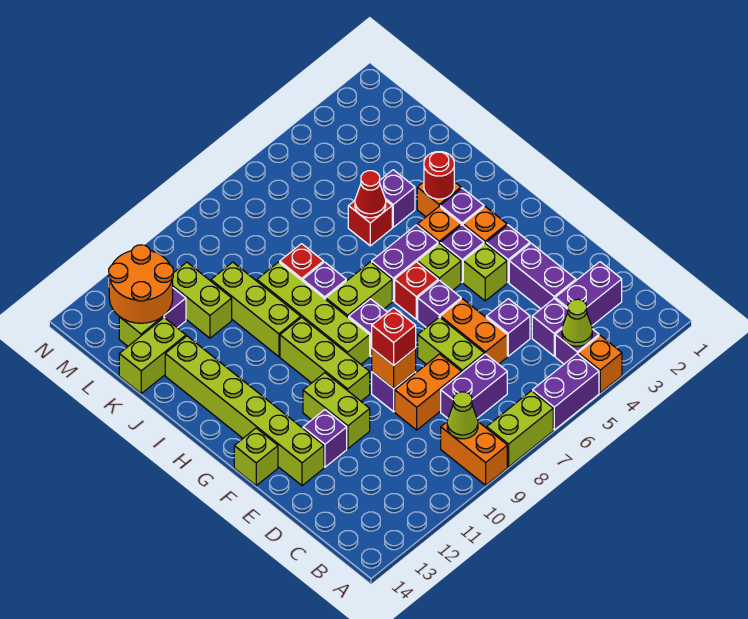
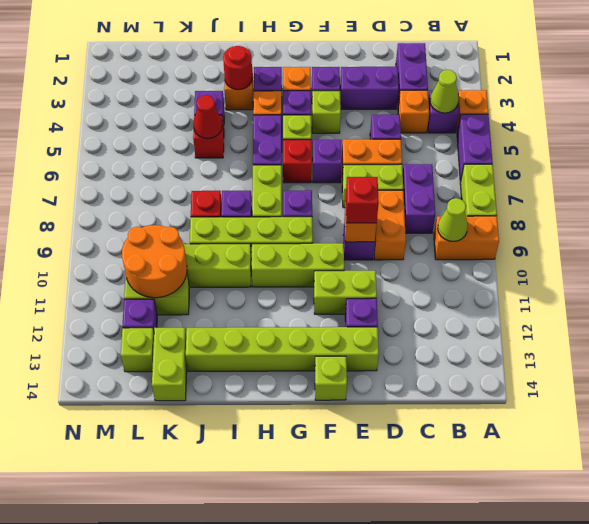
purple brick C4 level 1 -> orange brick C4 level 1
orange round brick L12:M13 level 2 -> orange round brick K10:L11 level 2

